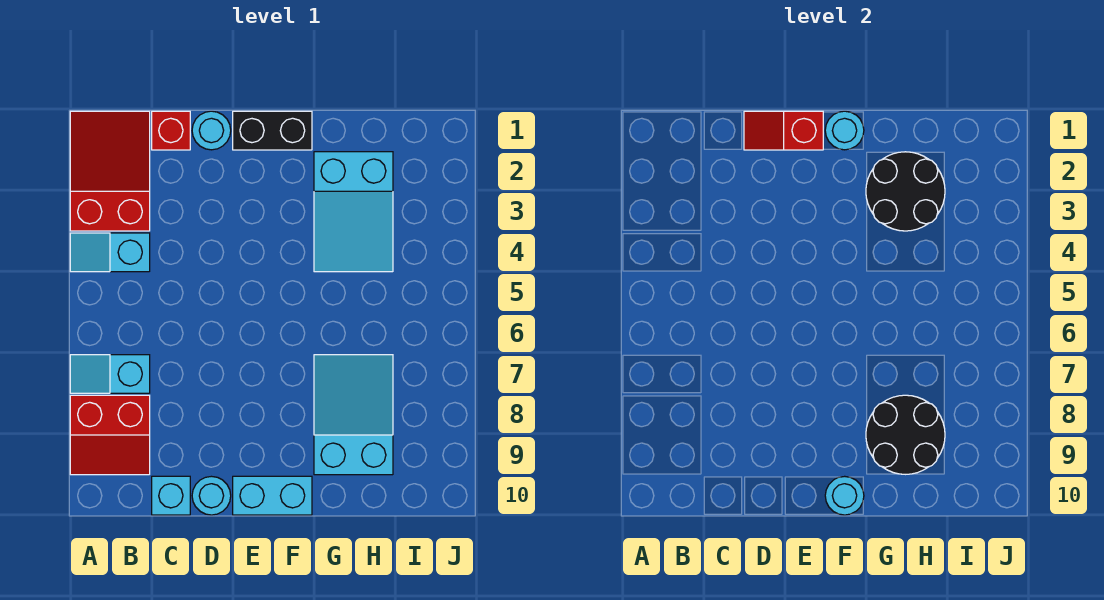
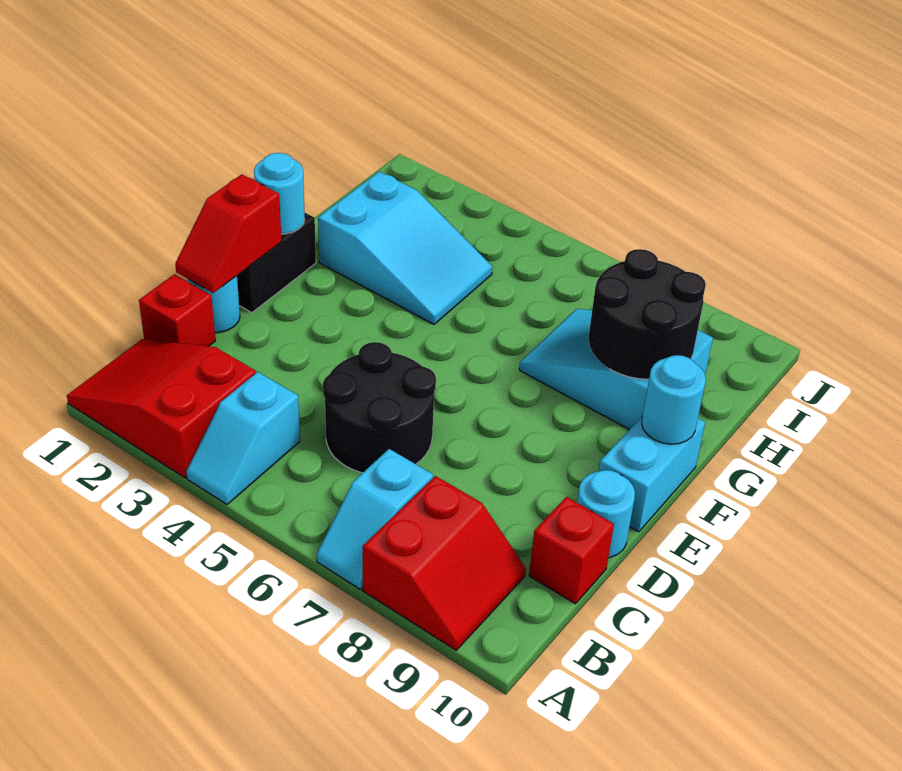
cyan brick C10 level 1 -> red brick C10 level 1
black round brick G2:H3 level 2 -> black round brick C5:D6 level 1

